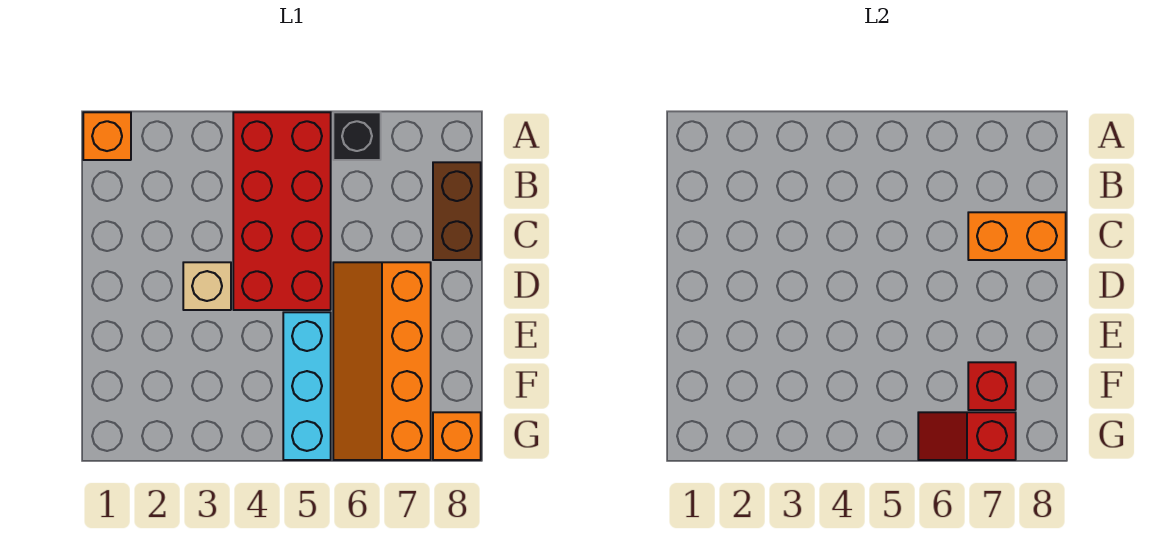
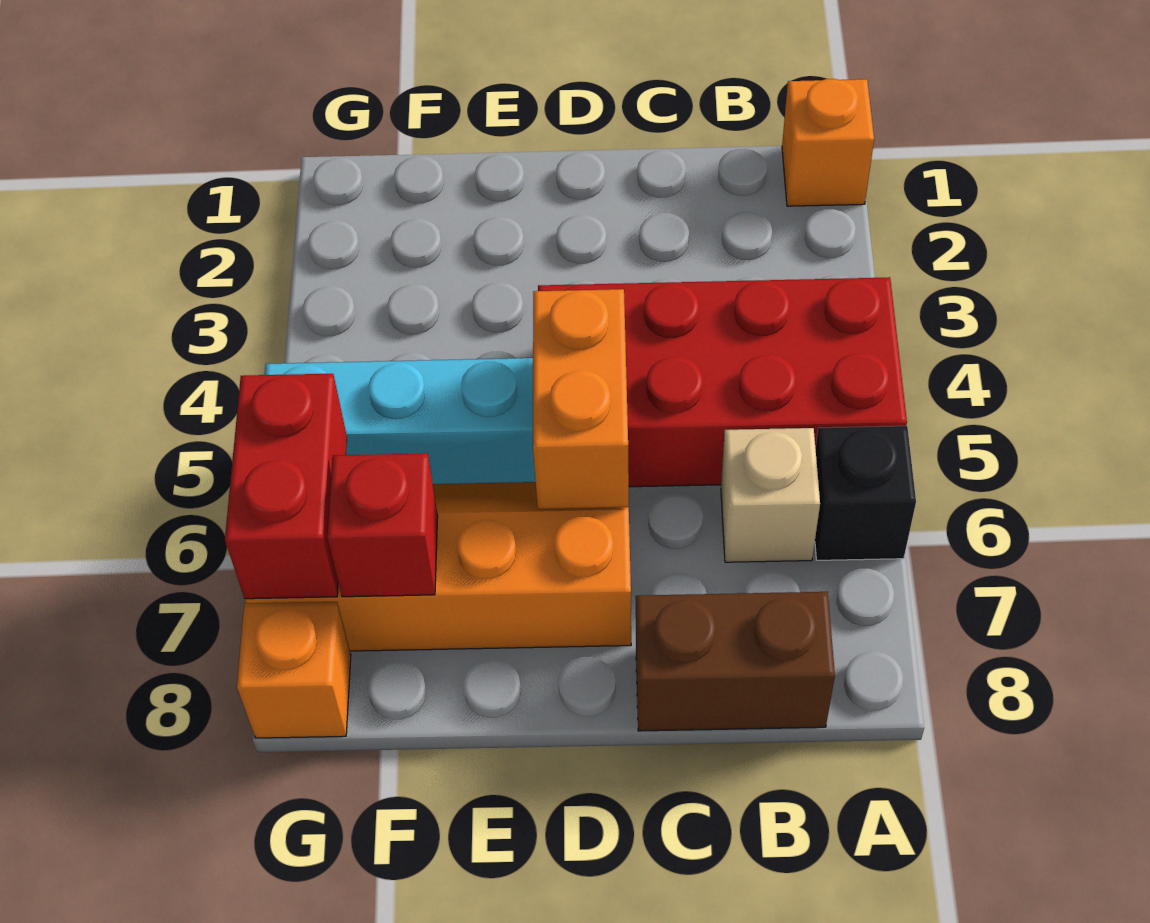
orange brick C7:C8 level 2 -> orange brick D5:D6 level 2
tan brick D3 level 1 -> tan brick B6 level 1
red slope G6:G7 level 2 top 7 -> red brick G6:G7 level 2

